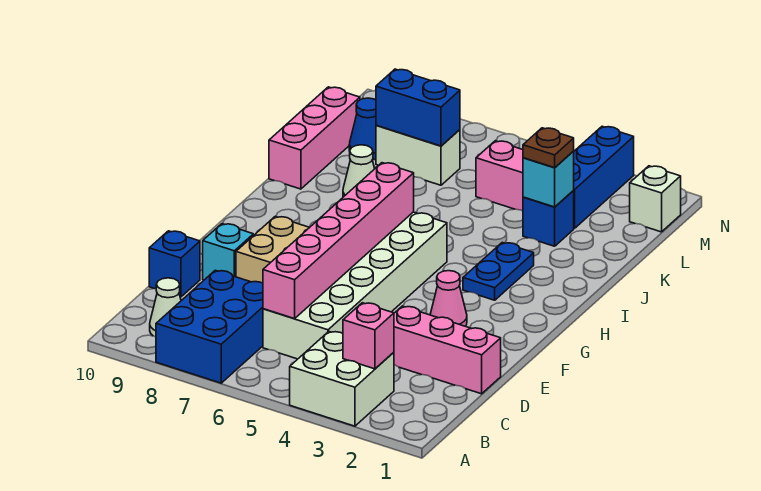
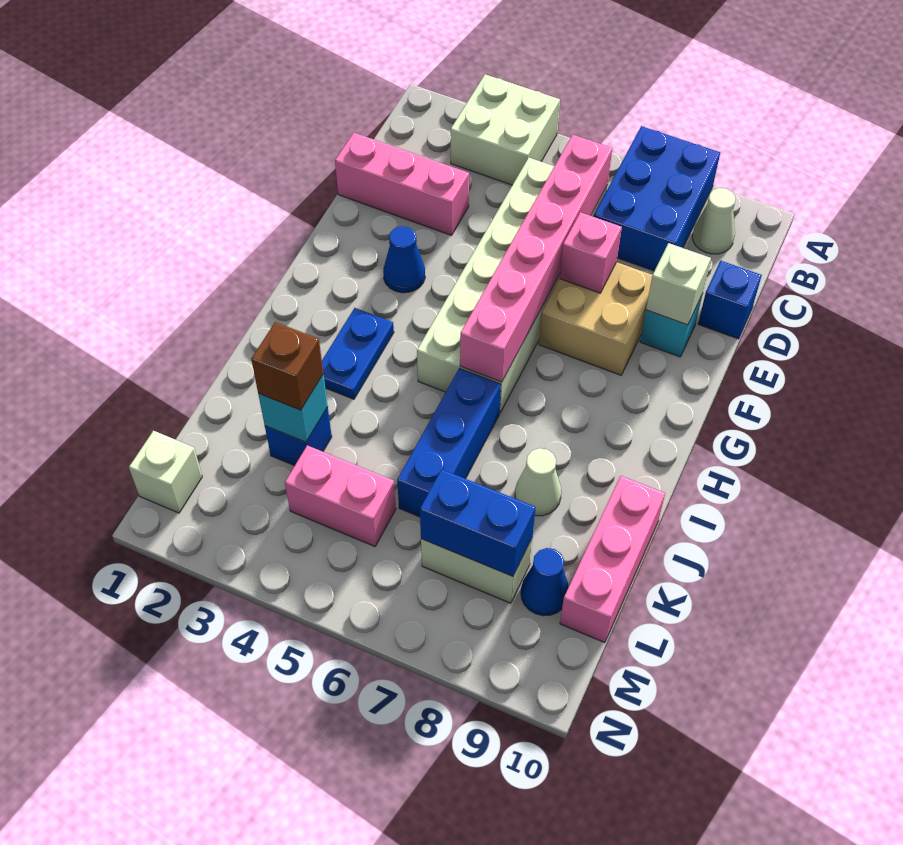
pink brick B3 level 2 -> pink brick E7 level 2
none -> white brick E9 level 2
pink cone F3 level 1 -> blue cone F3 level 1
brown plate K3 level 3 -> brown brick K3 level 3
blue brick L3:N3 level 1 -> blue brick I6:K6 level 1

